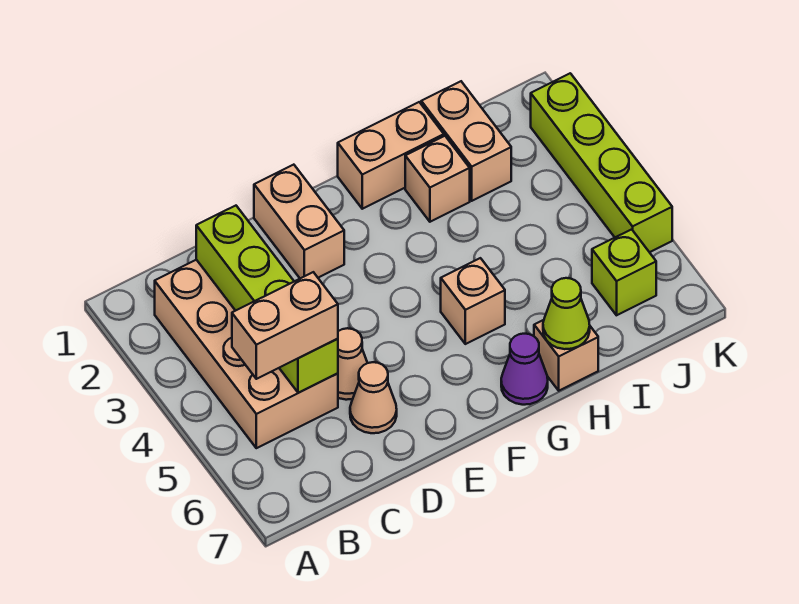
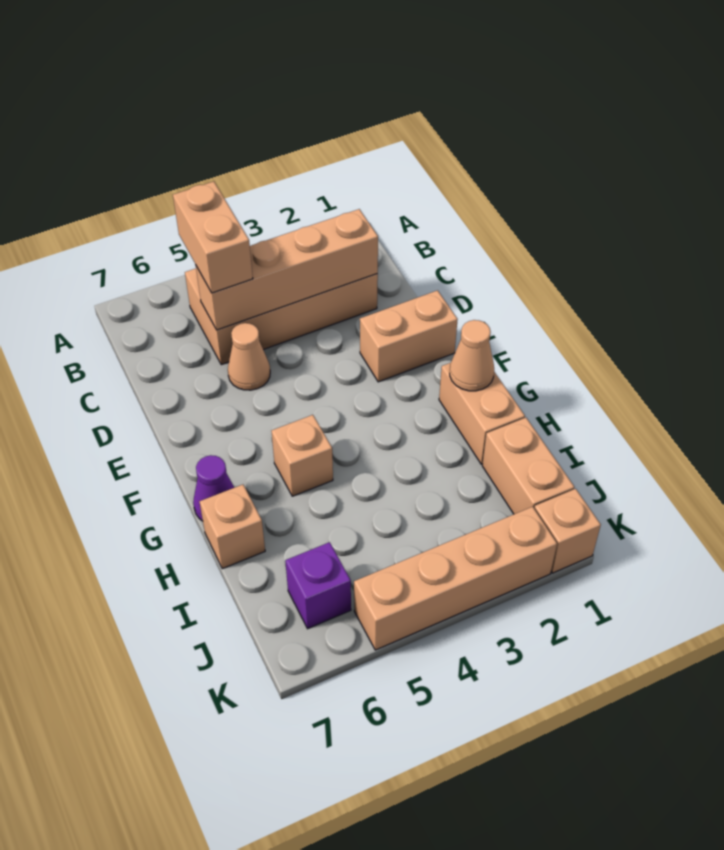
lime brick C2:C5 level 2 -> tan brick C2:C5 level 2
tan cone D6 level 1 -> tan cone G1 level 2
tan brick H2 level 1 -> tan brick K1 level 1
lime cone H7 level 2 -> none
tan brick I1:I2 level 1 -> tan brick I1:J1 level 1
lime brick J6 level 1 -> purple brick J6 level 1
lime brick K2:K5 level 1 -> tan brick K2:K5 level 1

